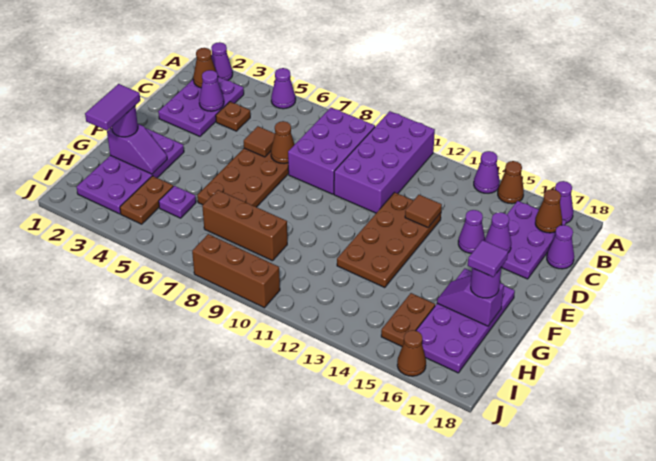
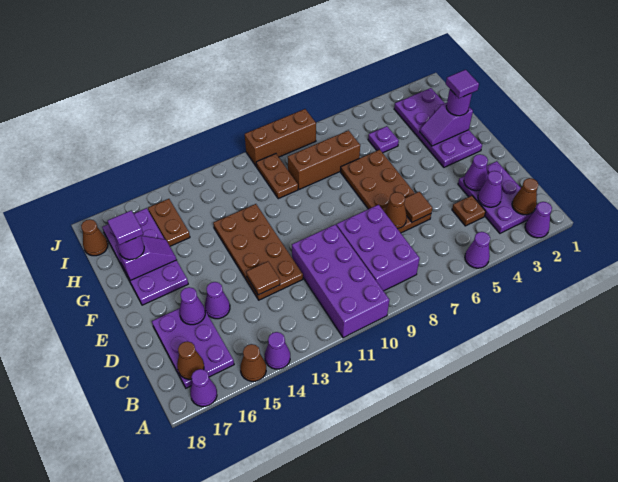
purple cone C18 level 1 -> purple cone D3 level 2
purple tile G2:H2 level 4 -> purple tile G2 level 4
brown plate H4:I4 level 1 -> brown plate H10:I10 level 1
brown cone J16 level 1 -> brown cone I18 level 1

